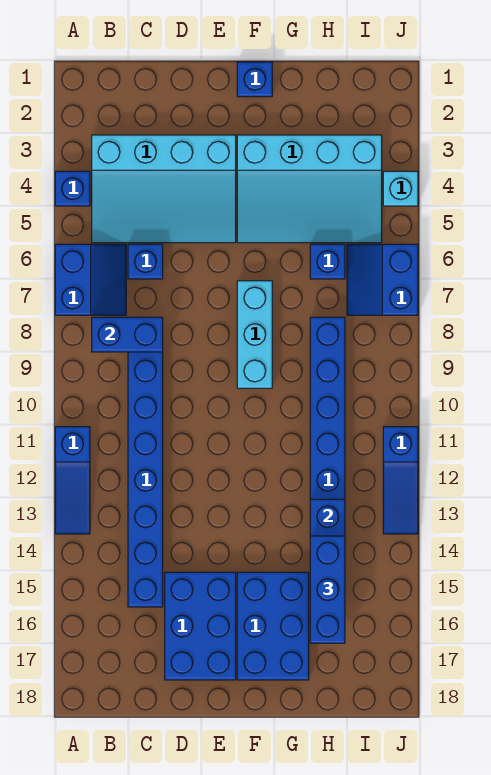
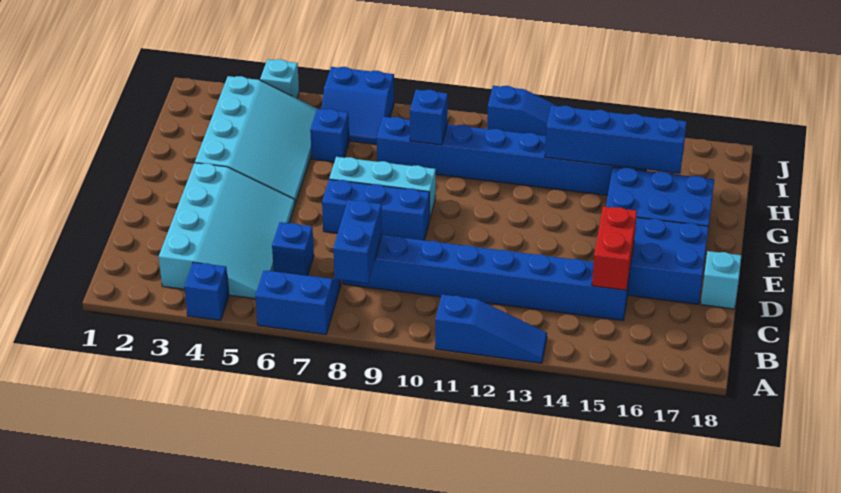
none -> red brick C15:D15 level 2
none -> cyan brick D18 level 1
blue brick F1 level 1 -> blue brick H9 level 2
blue brick H14:H16 level 3 -> blue brick E7:E9 level 1

